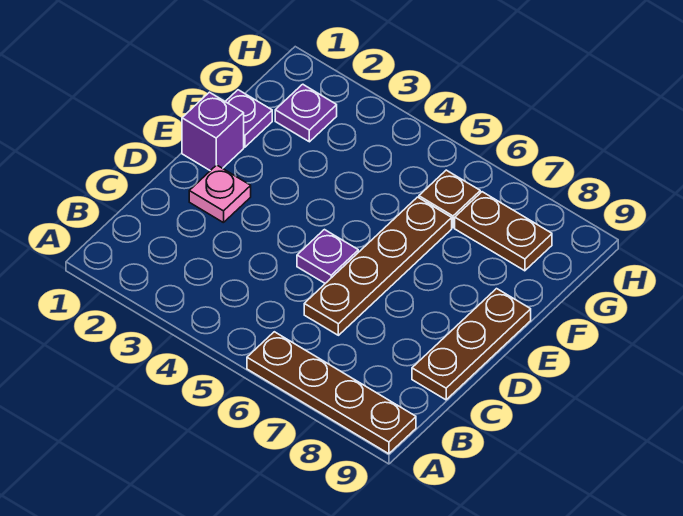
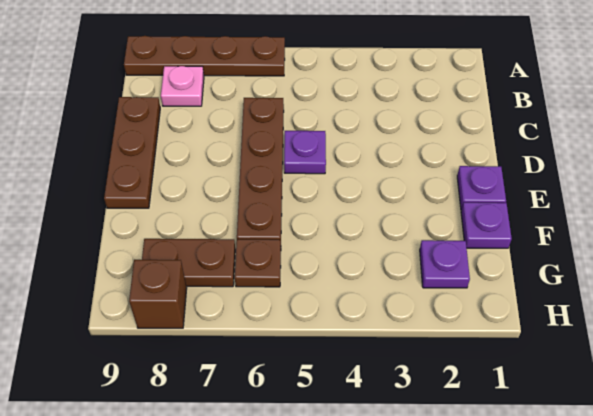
pink plate D2 level 1 -> pink plate B8 level 1
purple brick E1 level 1 -> purple plate E1 level 1
none -> brown brick H8 level 1

